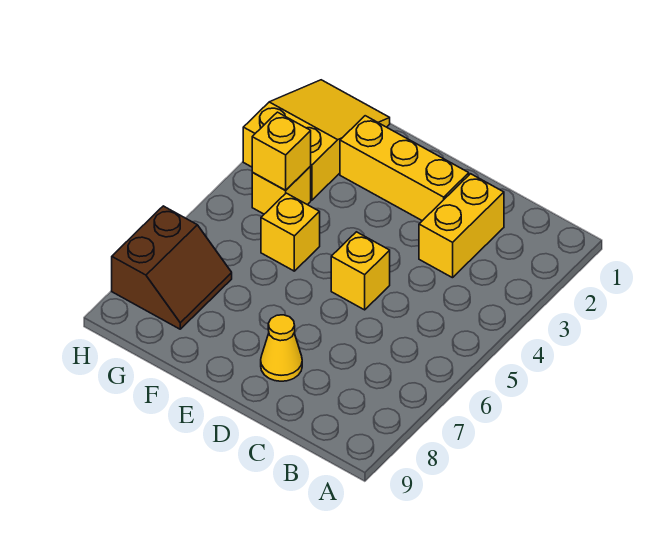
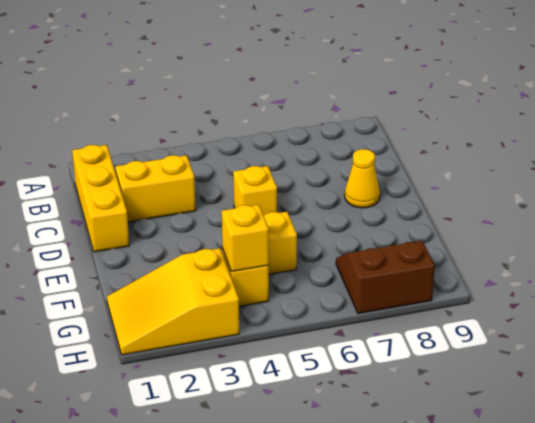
yellow brick D2:F2 level 1 -> yellow brick B1:D1 level 1

